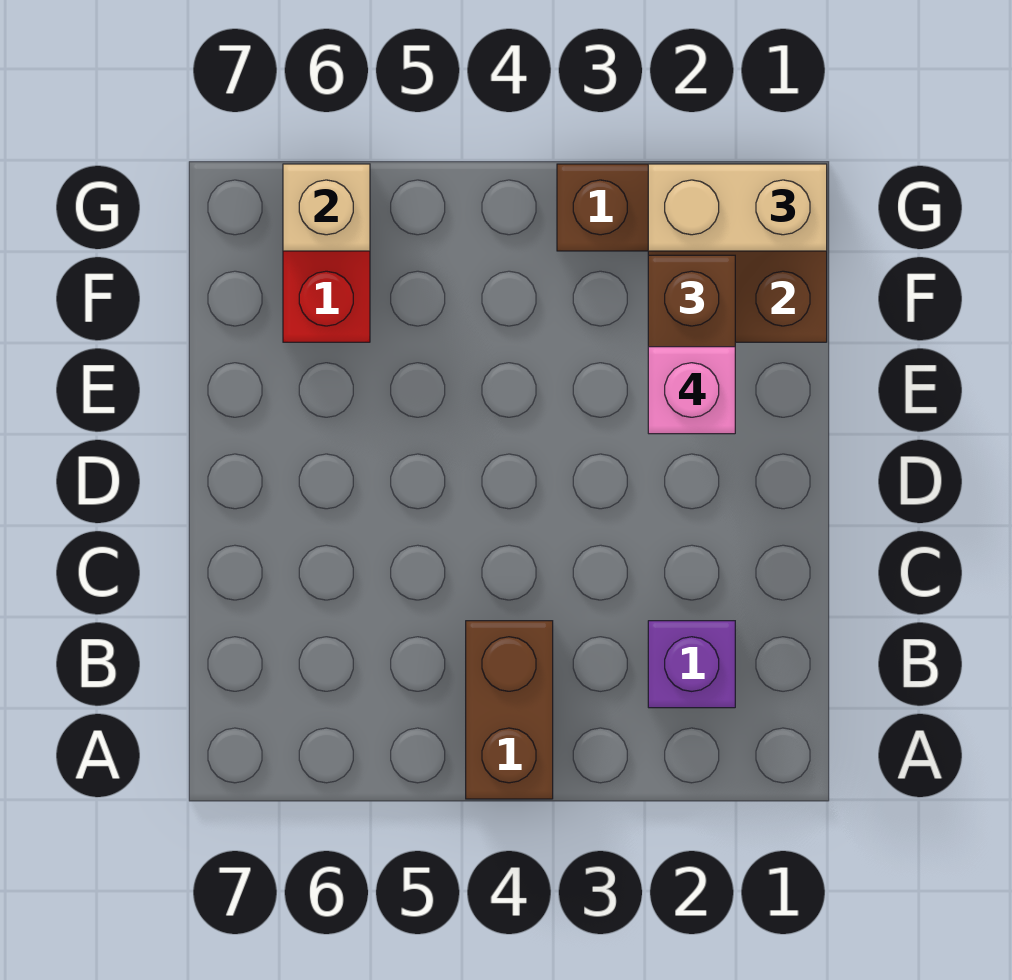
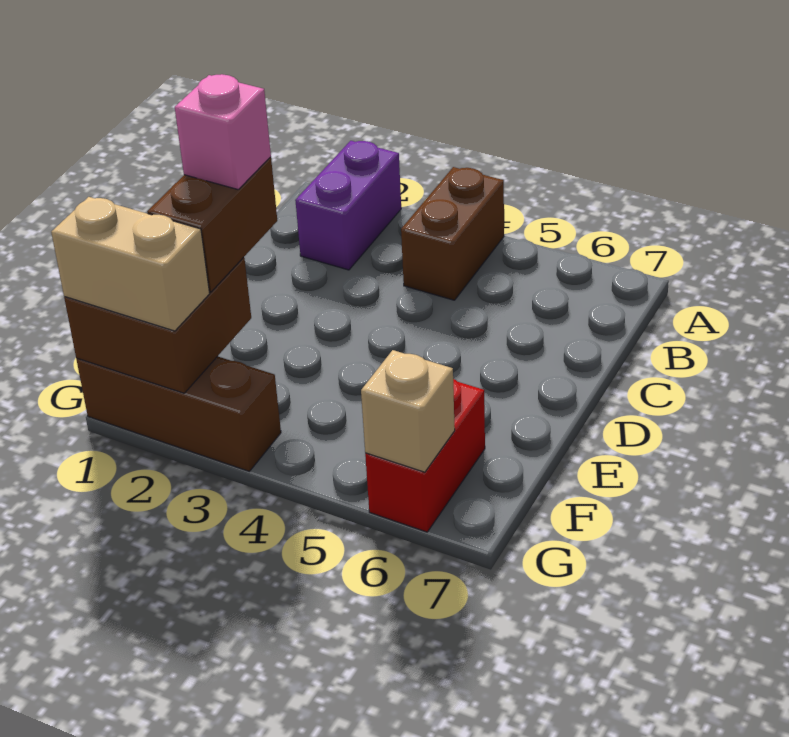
purple brick B2 level 1 -> purple brick A2:B2 level 1

